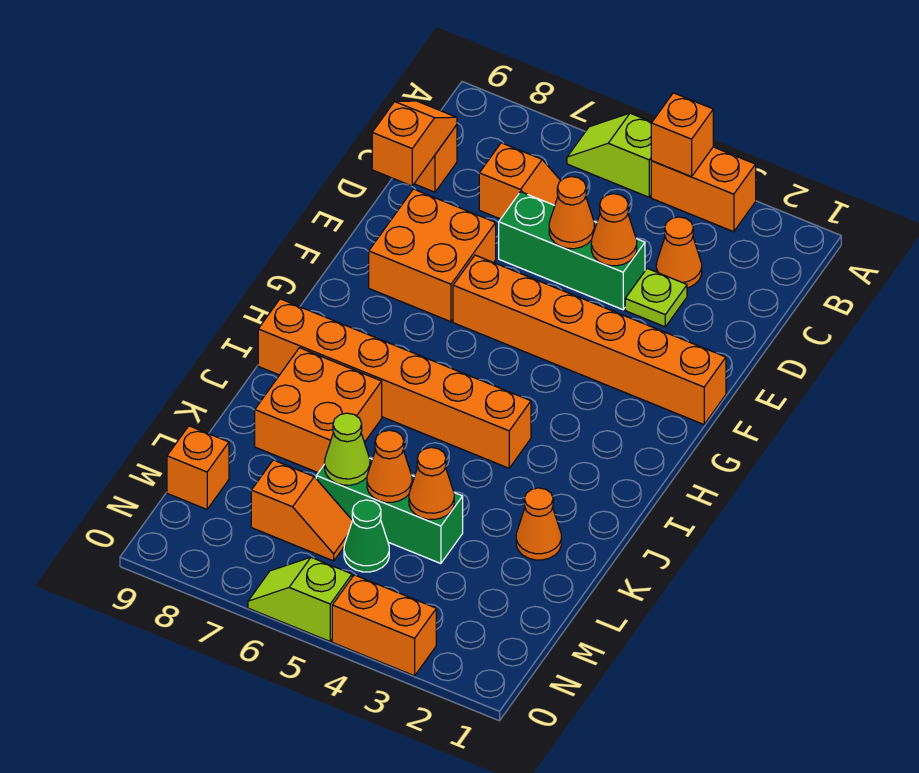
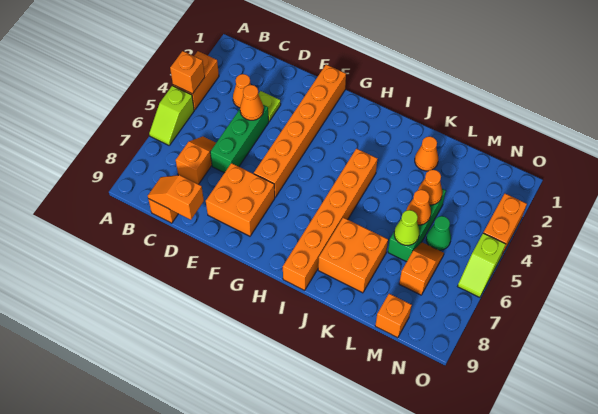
orange cone D5 level 2 -> none

